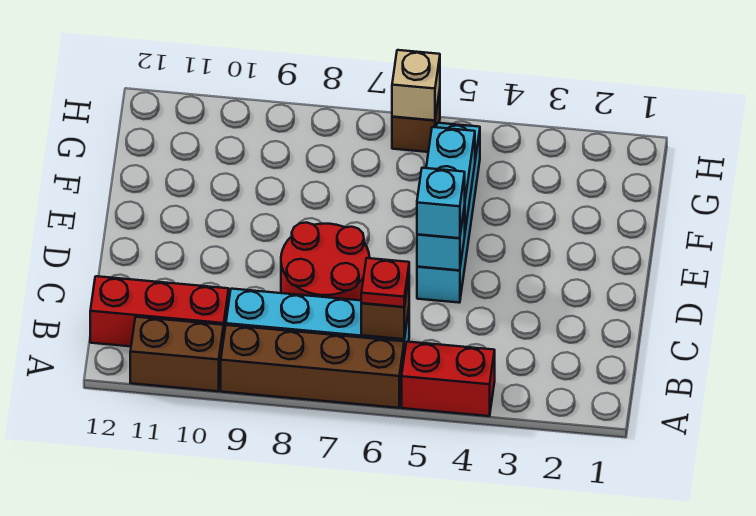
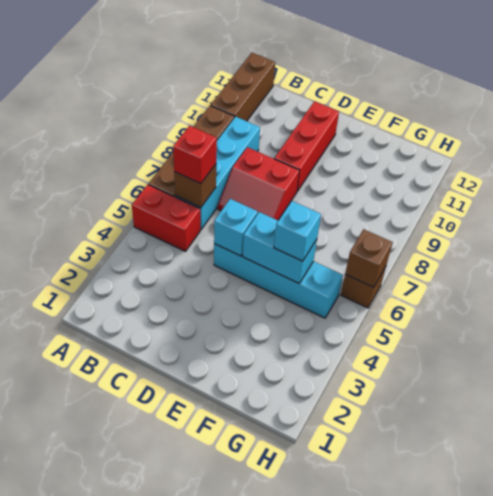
red brick A4:A5 level 1 -> red brick A5:B5 level 1
brown brick A10:A11 level 1 -> brown brick A10:A12 level 1
red plate B6 level 3 -> red brick B6 level 3
red brick B10:B12 level 1 -> red brick D9:D11 level 1
red round brick C7:D8 level 1 -> red slope C7:D8 level 1 top 8
cyan brick D5 level 3 -> cyan brick F5 level 3
tan brick H6 level 2 -> brown brick H6 level 2

